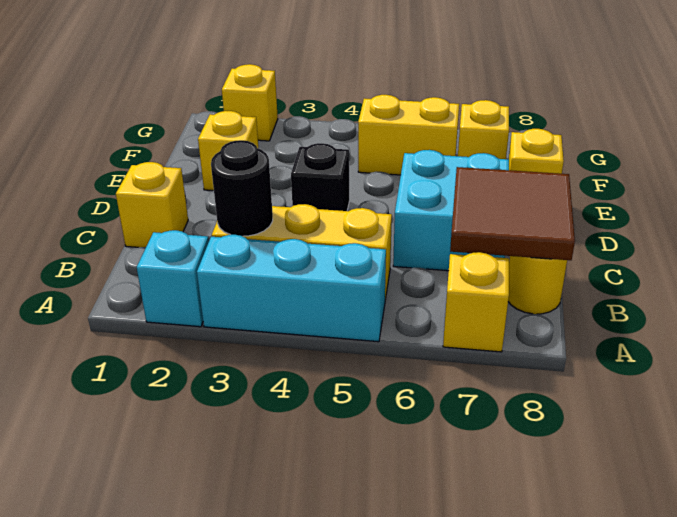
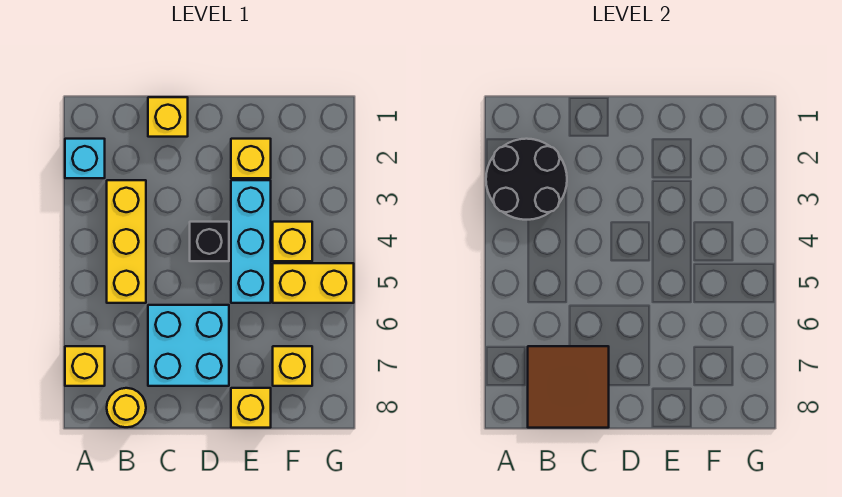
cyan brick A3:A5 level 1 -> cyan brick E3:E5 level 1
black round brick B3 level 2 -> black round brick A2:B3 level 2
yellow brick F5:F6 level 1 -> yellow brick F5:G5 level 1
yellow brick G2 level 1 -> yellow brick F4 level 1

